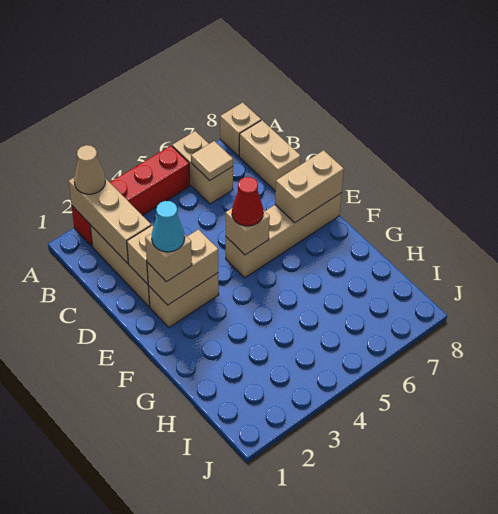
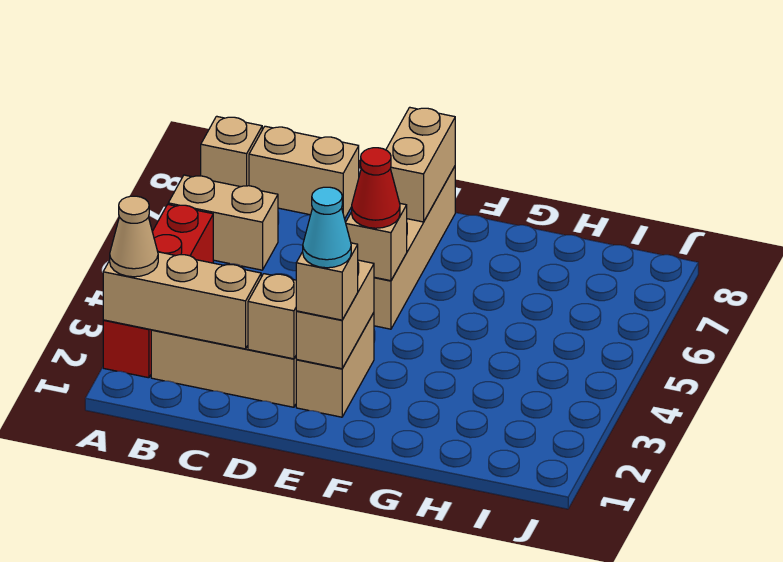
tan tile B6 level 2 -> none

